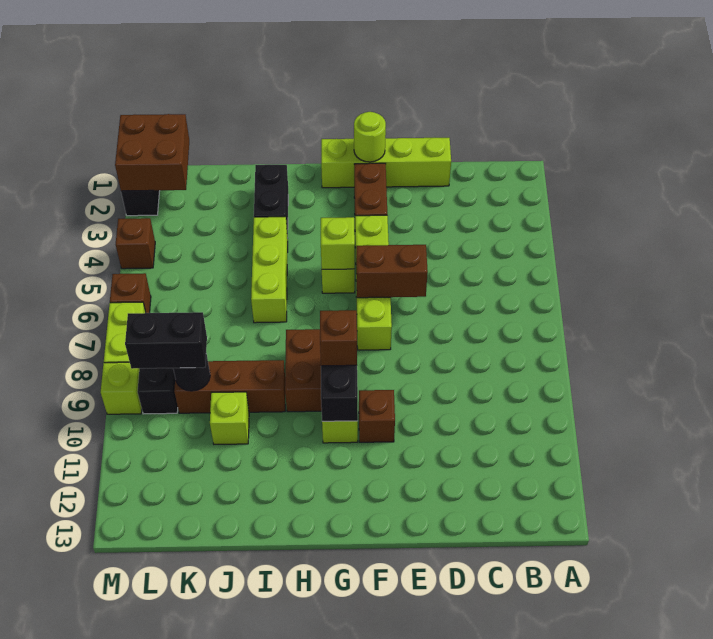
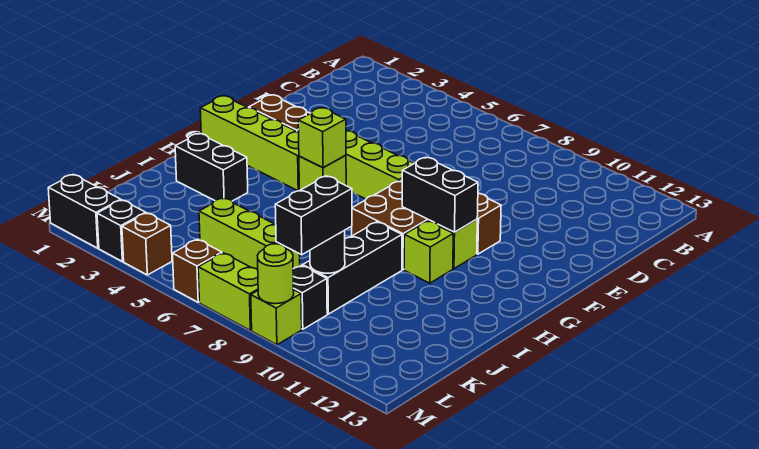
lime brick D1:G1 level 1 -> lime brick G1:G4 level 1
brown brick E6:F6 level 2 -> none
lime round brick F1 level 2 -> lime round brick M9 level 2
brown brick G9 level 3 -> none
lime brick I4:I6 level 1 -> lime brick K5:K7 level 1
brown brick I9:K9 level 1 -> black brick I9:K9 level 1
lime brick J10 level 1 -> lime brick H10 level 1
brown brick L1:M2 level 2 -> none
none -> black brick M3 level 1

